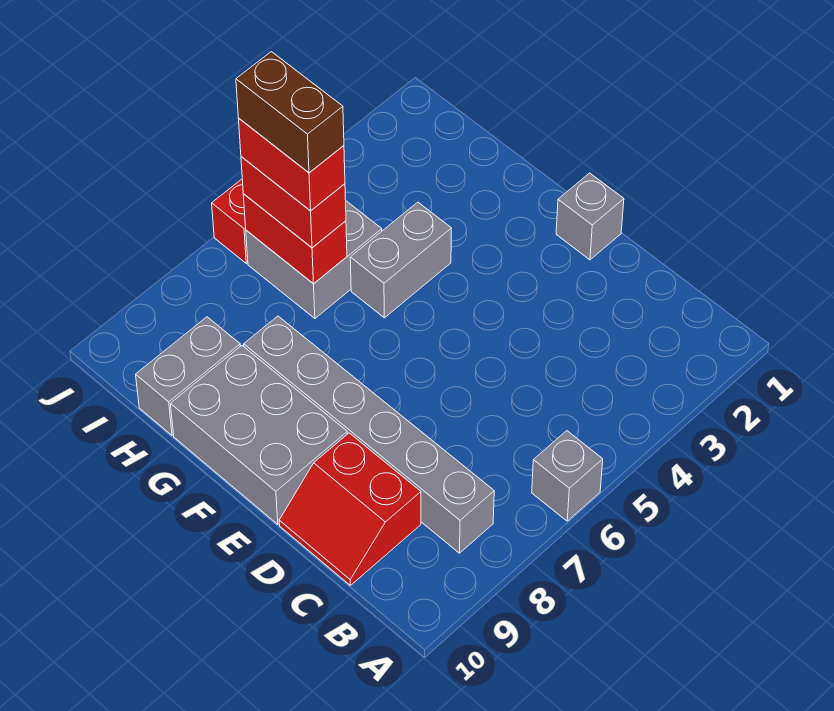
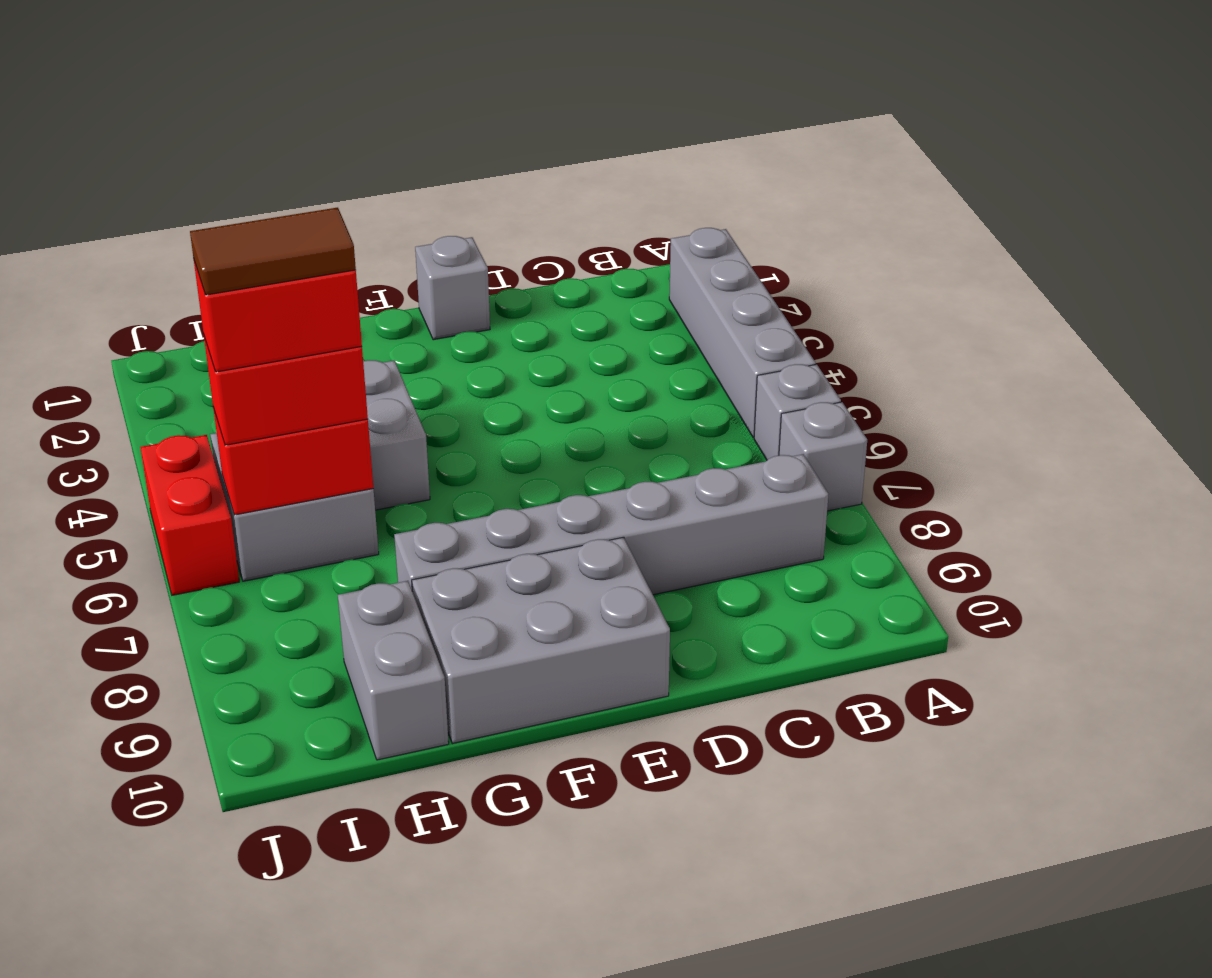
none -> grey brick A2:A5 level 1
none -> grey brick A7 level 1
red slope C9:D10 level 1 top 9 -> none
brown brick H6:I6 level 5 -> brown tile H6:I6 level 5

